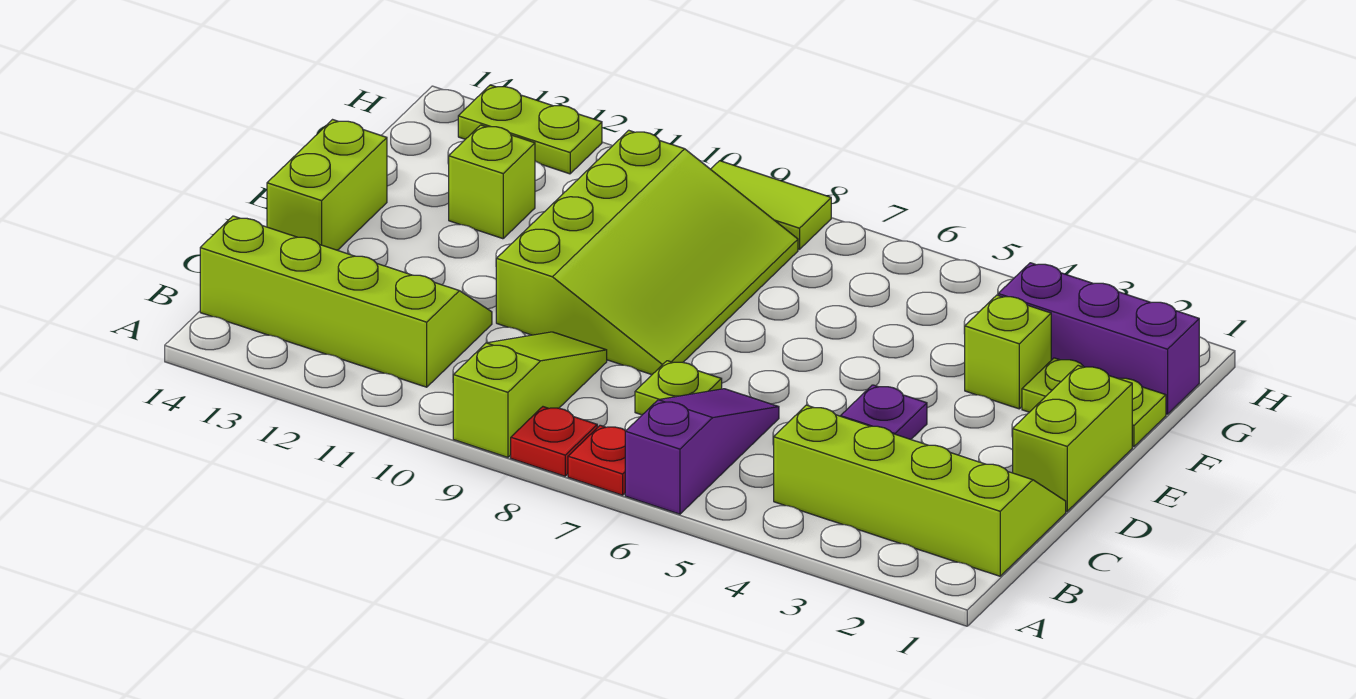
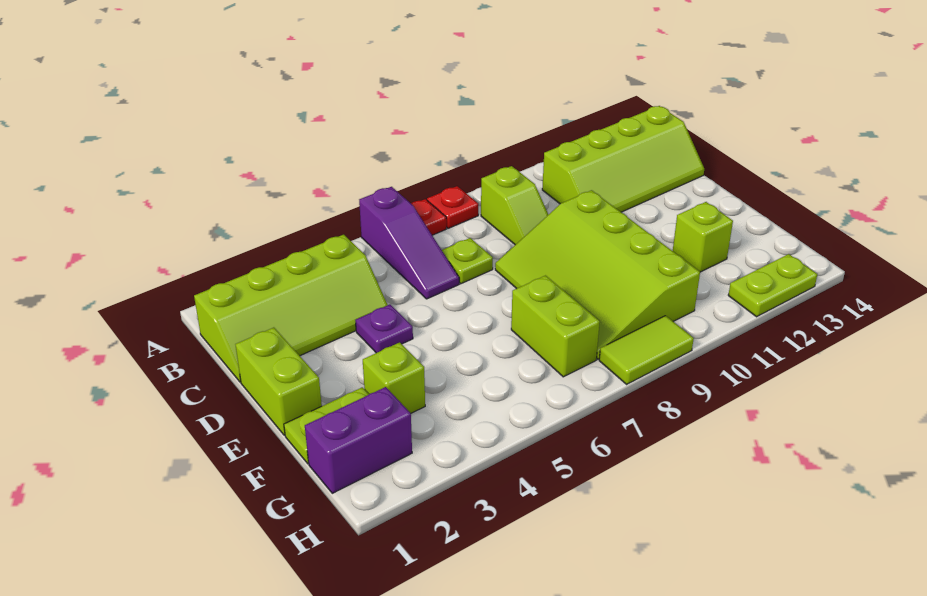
lime slope A9:C9 level 1 top A -> lime slope B9:C9 level 1 top B
lime brick D14:E14 level 1 -> lime brick F7:G7 level 1
purple brick G1:G3 level 1 -> purple brick G1:G2 level 1

